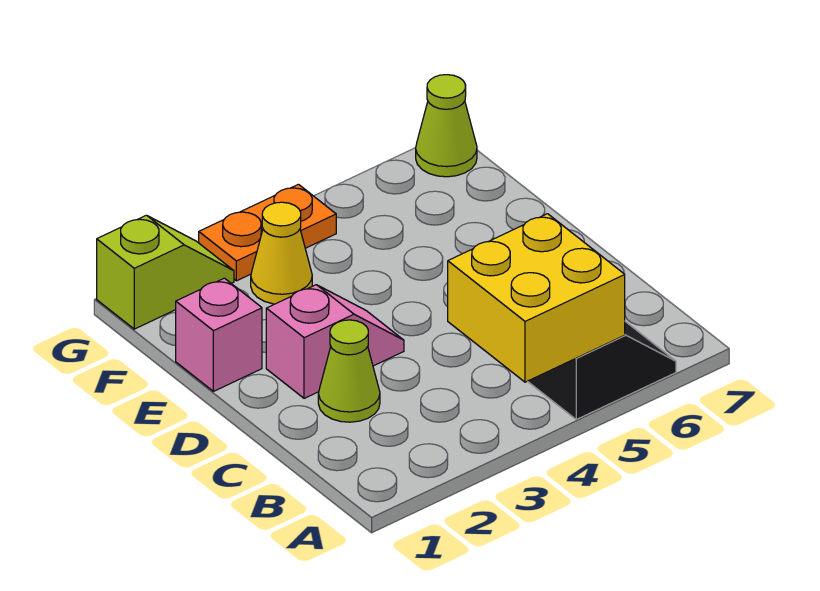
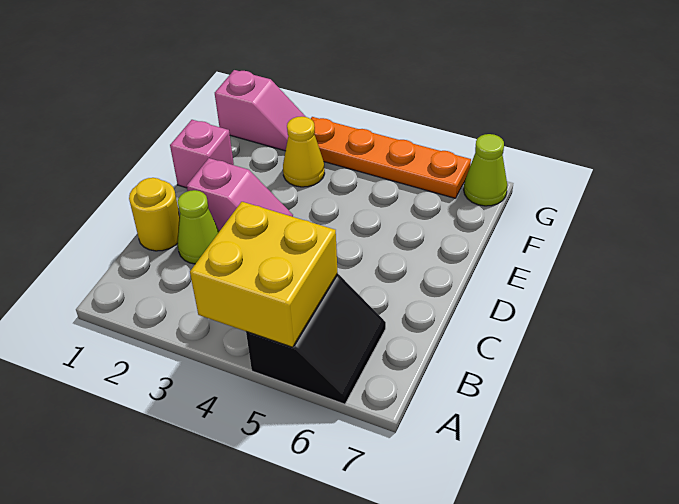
none -> yellow round brick C1 level 1
lime slope G1:G2 level 1 top 1 -> pink slope G1:G2 level 1 top 1
orange plate G3:G4 level 1 -> orange plate G3:G6 level 1

